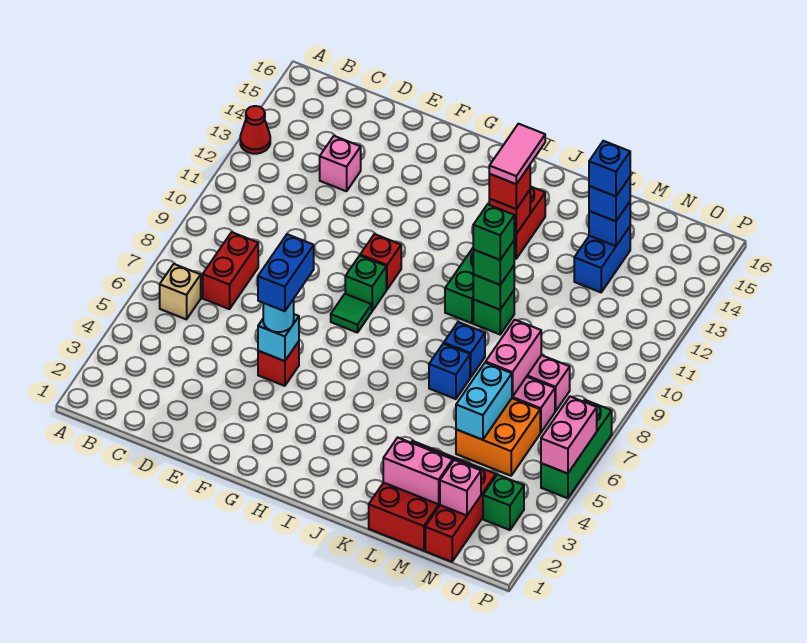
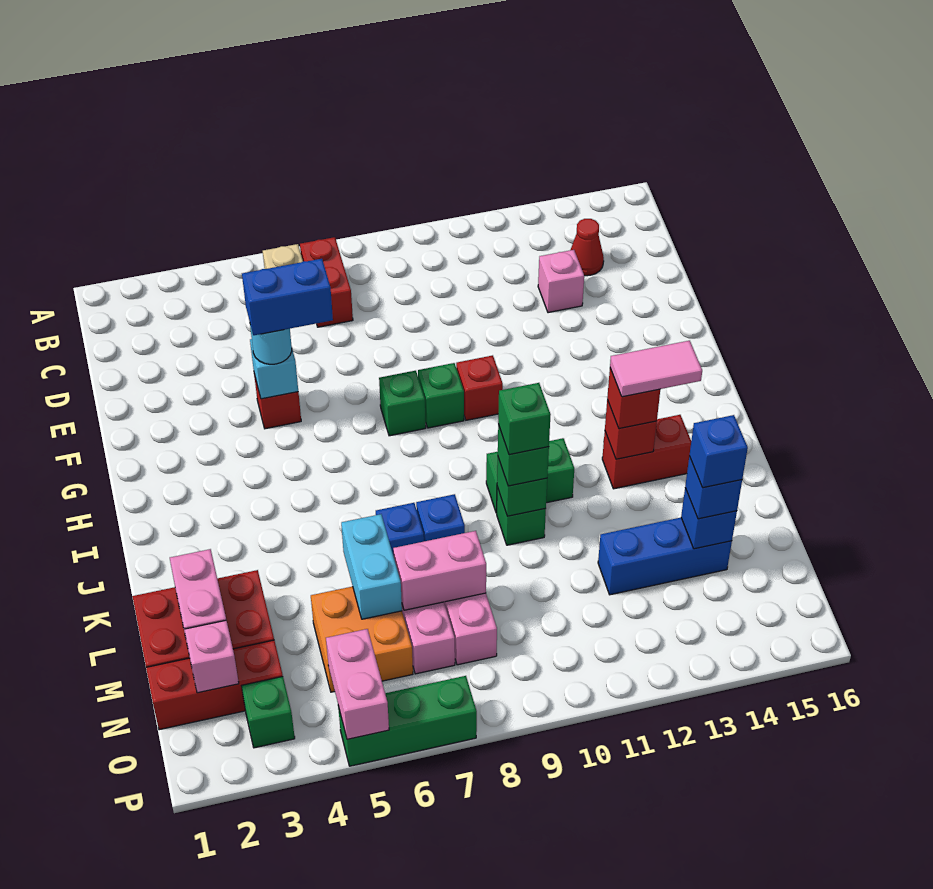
red cone A13 level 1 -> red cone C14 level 1
red brick C7:C8 level 1 -> red brick B7:C7 level 1
green tile G8 level 1 -> green brick G8 level 1
cyan brick M5:M6 level 2 -> cyan brick L6:M6 level 2
blue brick M13:M14 level 1 -> blue brick M12:M14 level 1
pink brick P5:P6 level 2 -> pink brick O5:P5 level 2

